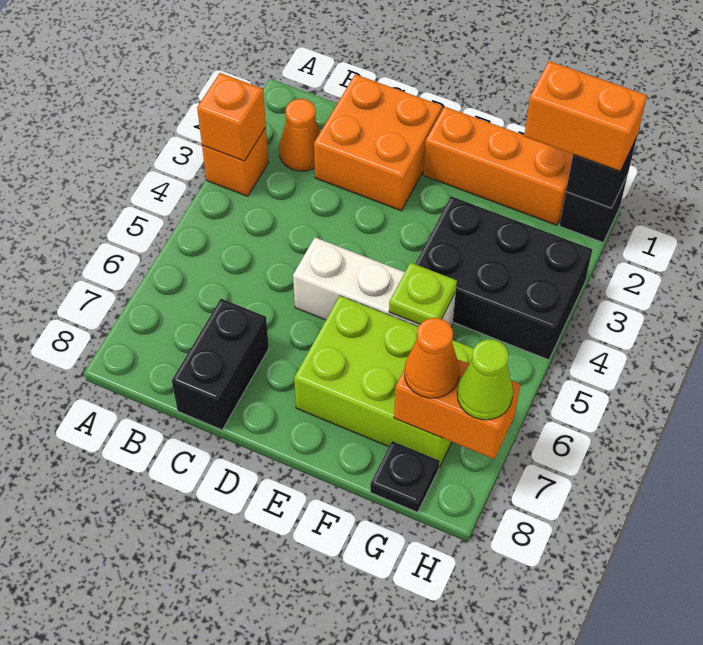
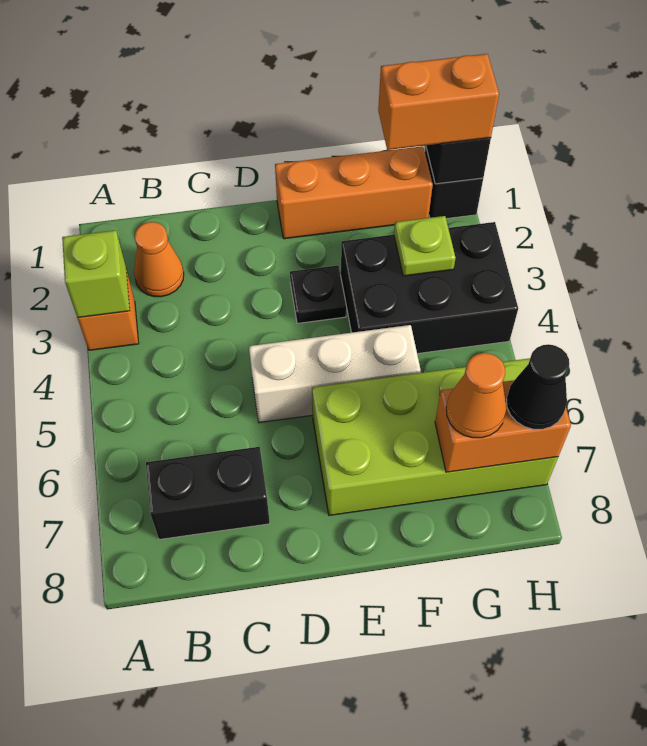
orange brick A3 level 2 -> lime brick A3 level 2
orange brick C1:D2 level 1 -> none
black brick C7:C8 level 1 -> black brick B7:C7 level 1
lime brick E6:G7 level 1 -> lime brick E6:H7 level 1
lime plate F5 level 2 -> lime plate G3 level 2
black plate G8 level 1 -> black plate E3 level 1
lime cone H7 level 3 -> black cone H7 level 3

